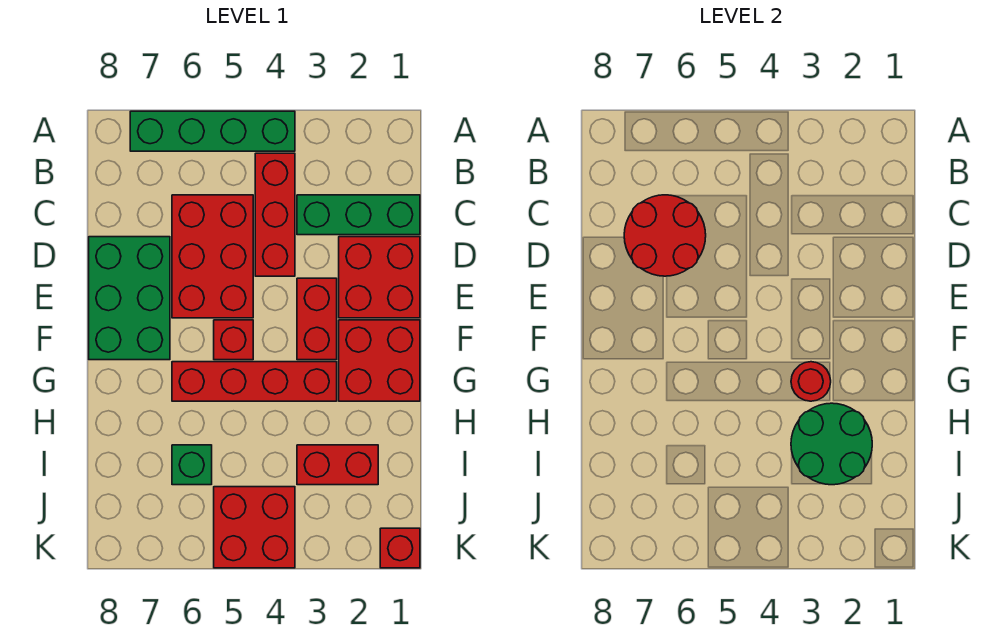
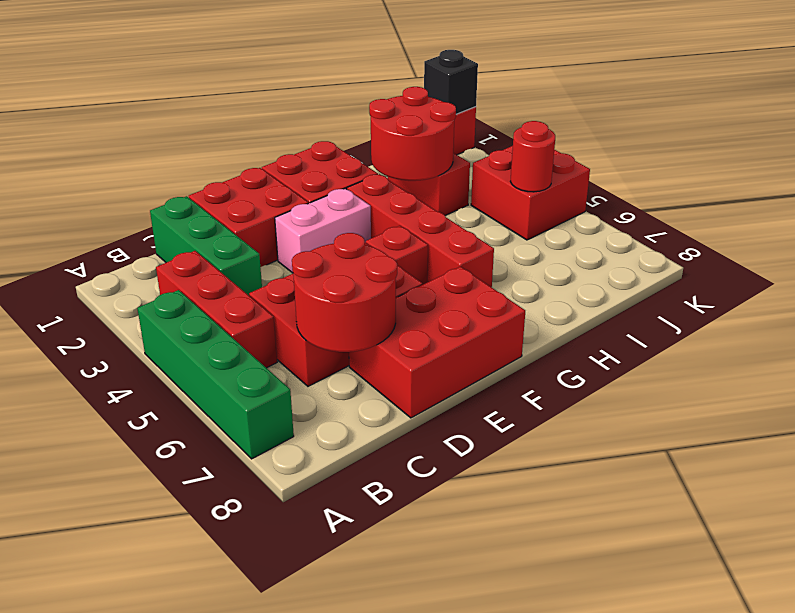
red brick B4:D4 level 1 -> red brick B3:B5 level 1
green brick D7:F8 level 1 -> red brick D7:F8 level 1
red brick E3:F3 level 1 -> pink brick E3:F3 level 1
red round brick G3 level 2 -> red round brick J5 level 2
green round brick H2:I3 level 2 -> red round brick H2:I3 level 2
green brick I6 level 1 -> none
none -> black brick K1 level 2

